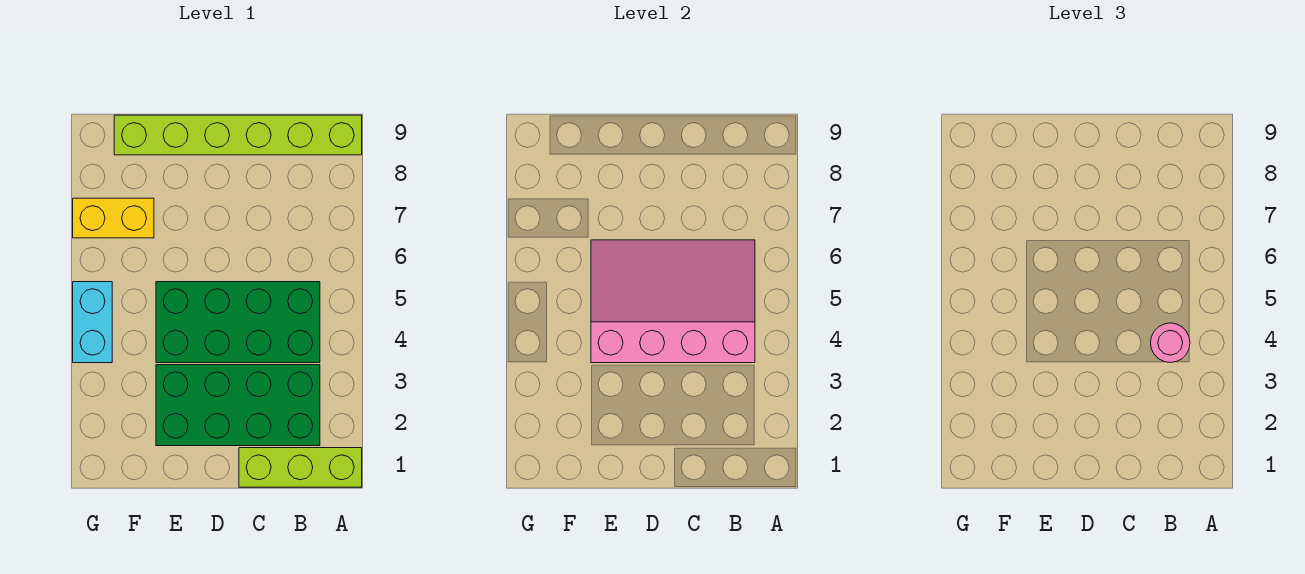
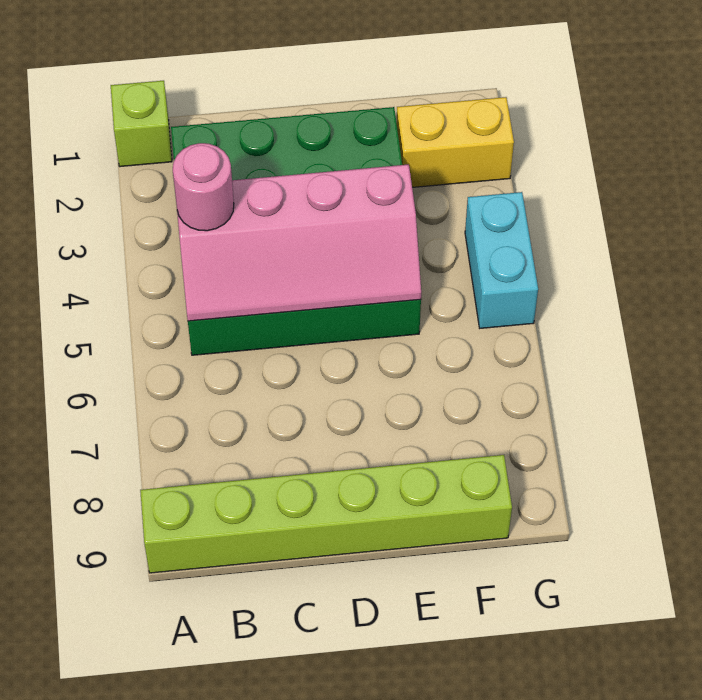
lime brick A1:C1 level 1 -> lime brick A1 level 1
pink slope B4:E6 level 2 top 4 -> pink slope B4:E5 level 2 top 4
yellow brick F7:G7 level 1 -> yellow brick F2:G2 level 1

